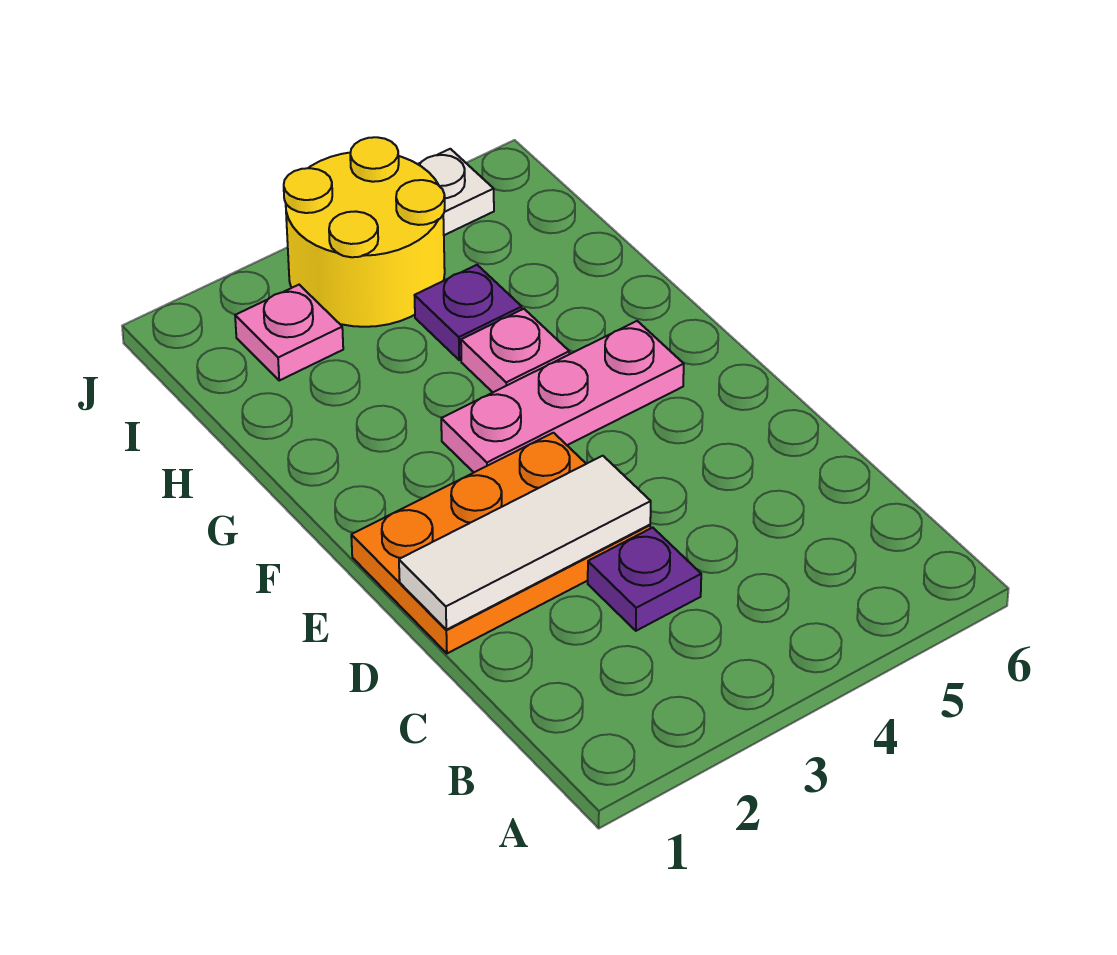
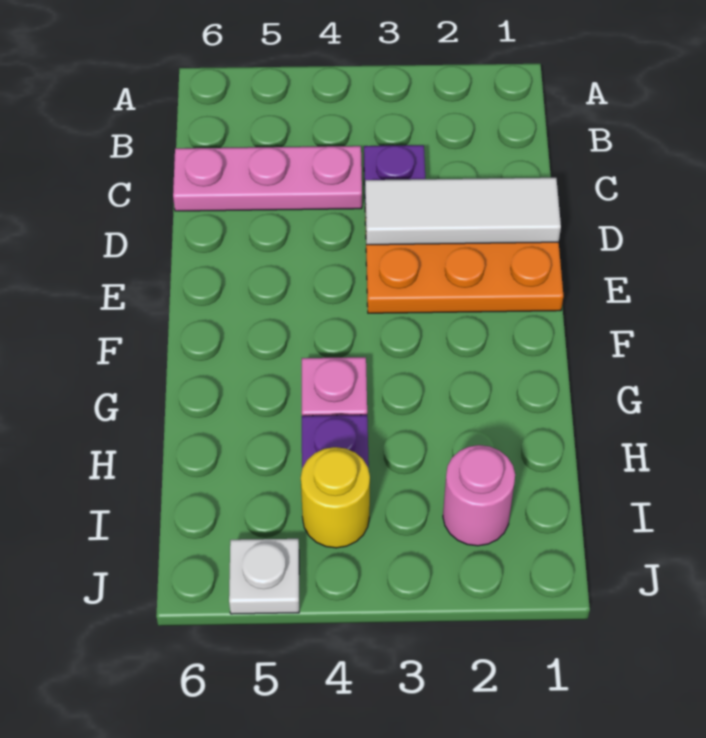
pink plate F3:F5 level 1 -> pink plate C4:C6 level 1
pink plate I2 level 1 -> pink round brick I2 level 1
yellow round brick I3:J4 level 1 -> yellow round brick I4 level 1

